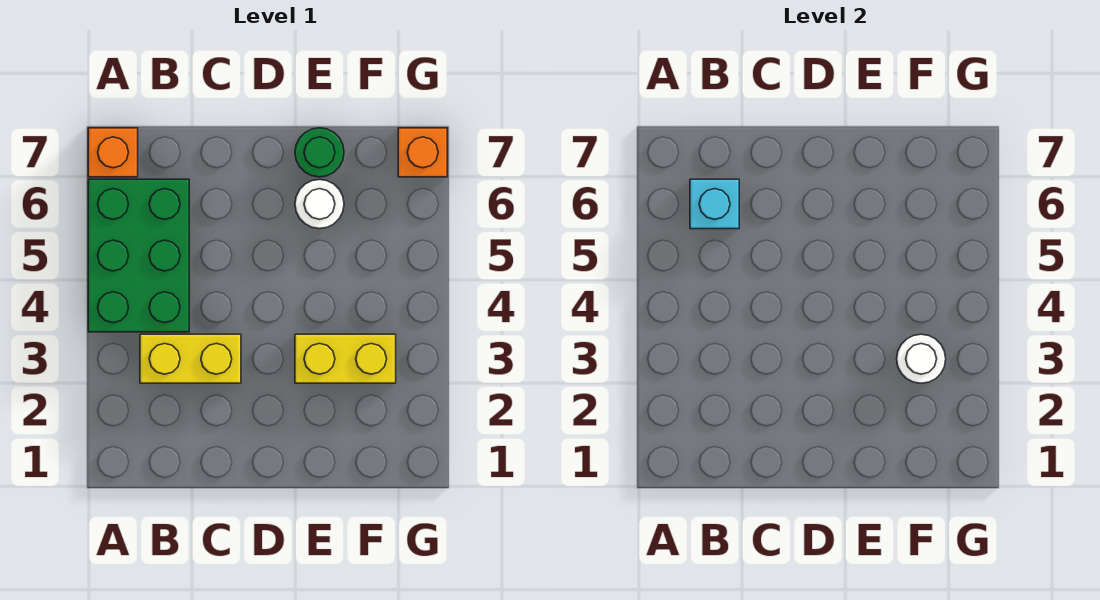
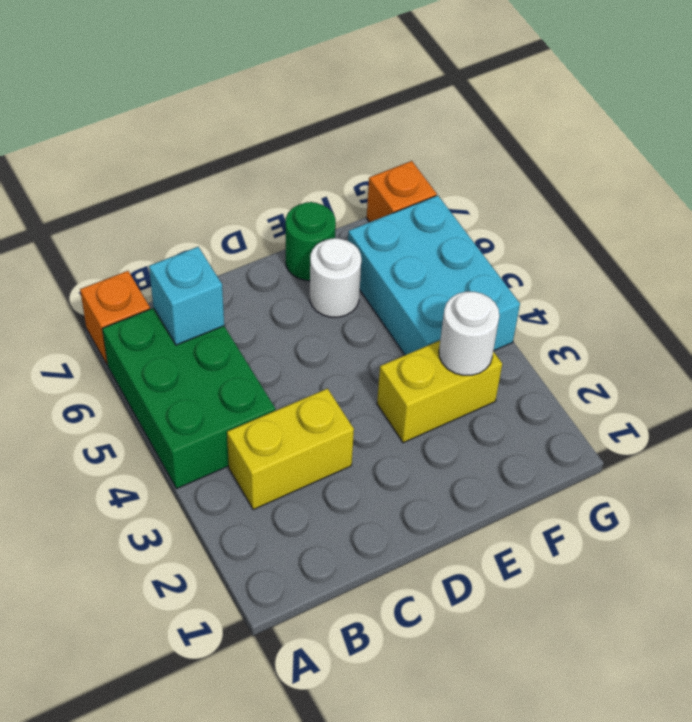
none -> cyan brick F4:G6 level 1

